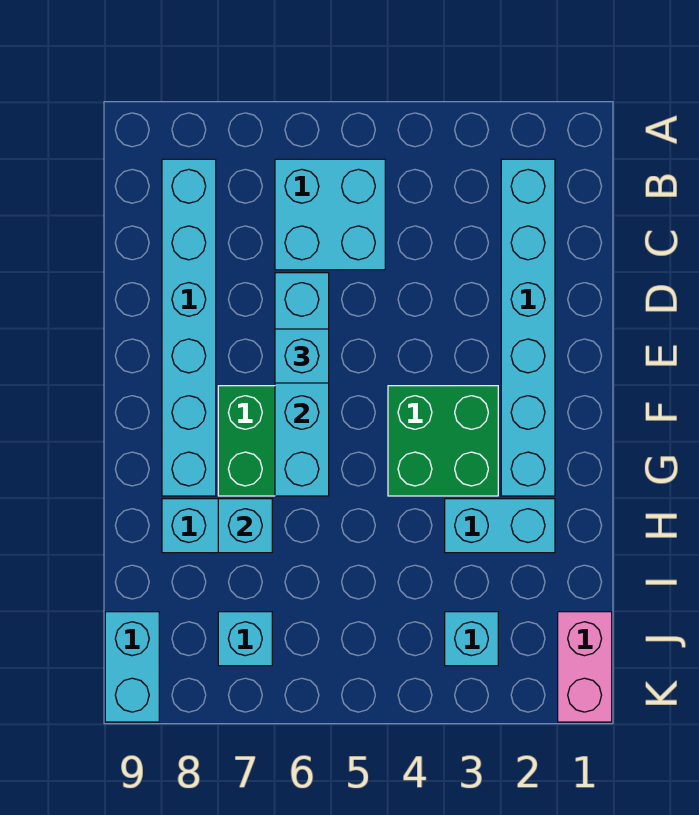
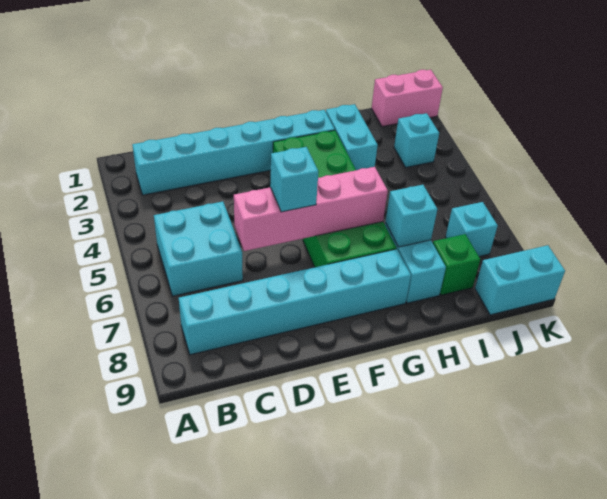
cyan brick D6:G6 level 2 -> pink brick D6:G6 level 2
none -> green brick I8 level 1

